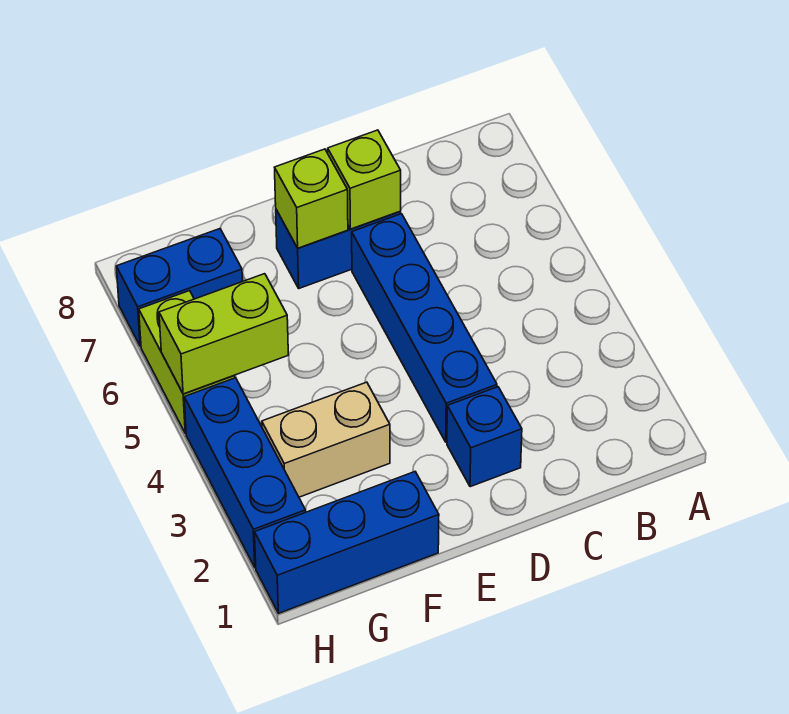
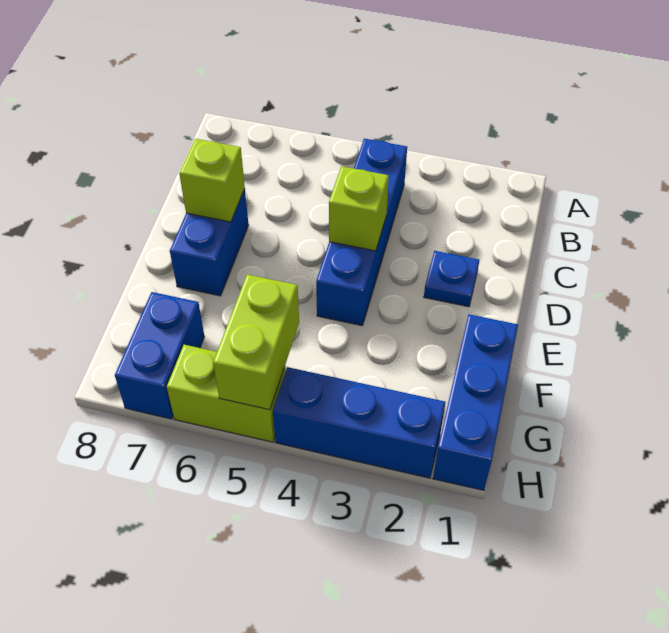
blue brick D2 level 1 -> blue plate D2 level 1
blue brick D3:D6 level 1 -> blue brick B4:E4 level 1
lime brick E7 level 2 -> lime brick D4 level 2
tan brick F3:G3 level 1 -> none

